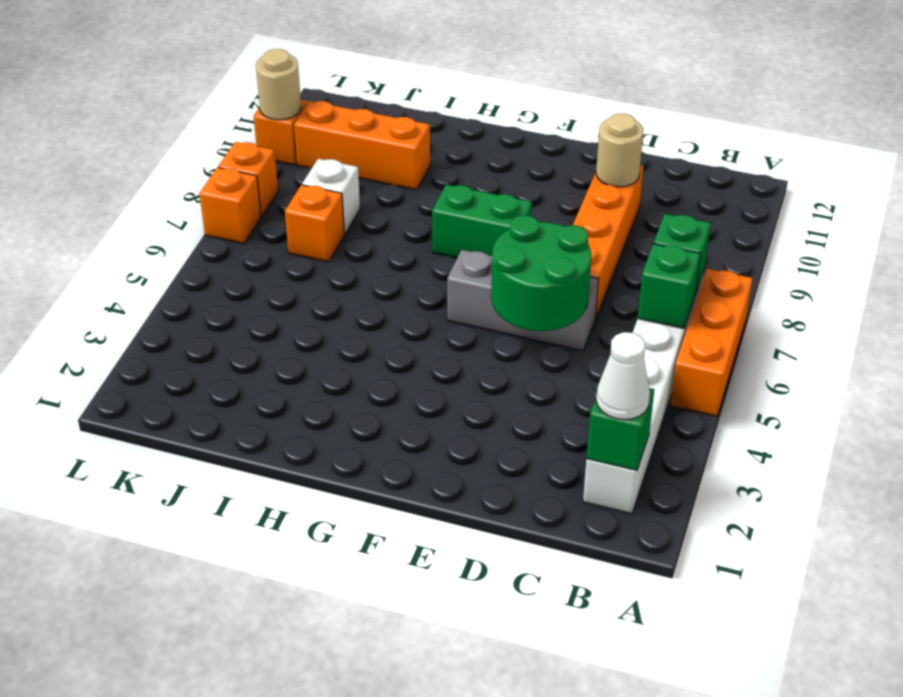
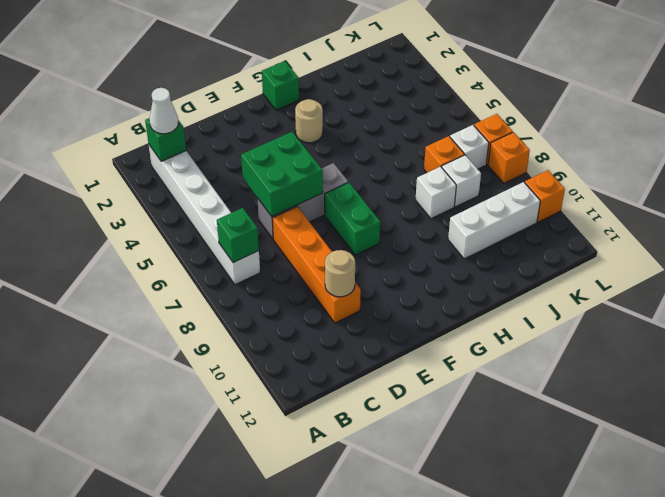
orange brick A5:A7 level 1 -> none
green brick B6 level 2 -> green brick G1 level 1
green round brick D5:E6 level 2 -> green brick D5:E6 level 2
green brick F8:G8 level 1 -> green brick F7:F8 level 1
none -> white brick I8 level 1
orange brick I10:K10 level 1 -> white brick I10:K10 level 1
none -> white brick K7 level 1
tan round brick L10 level 2 -> tan round brick G3 level 1

